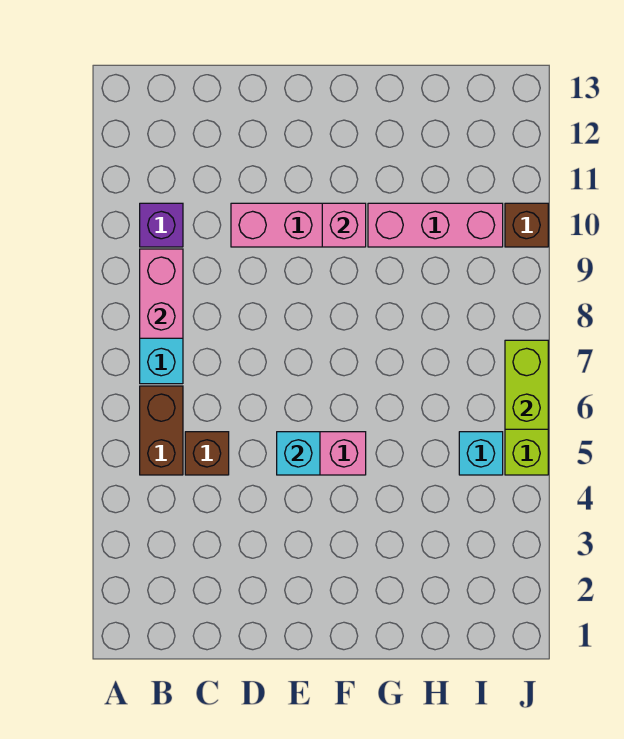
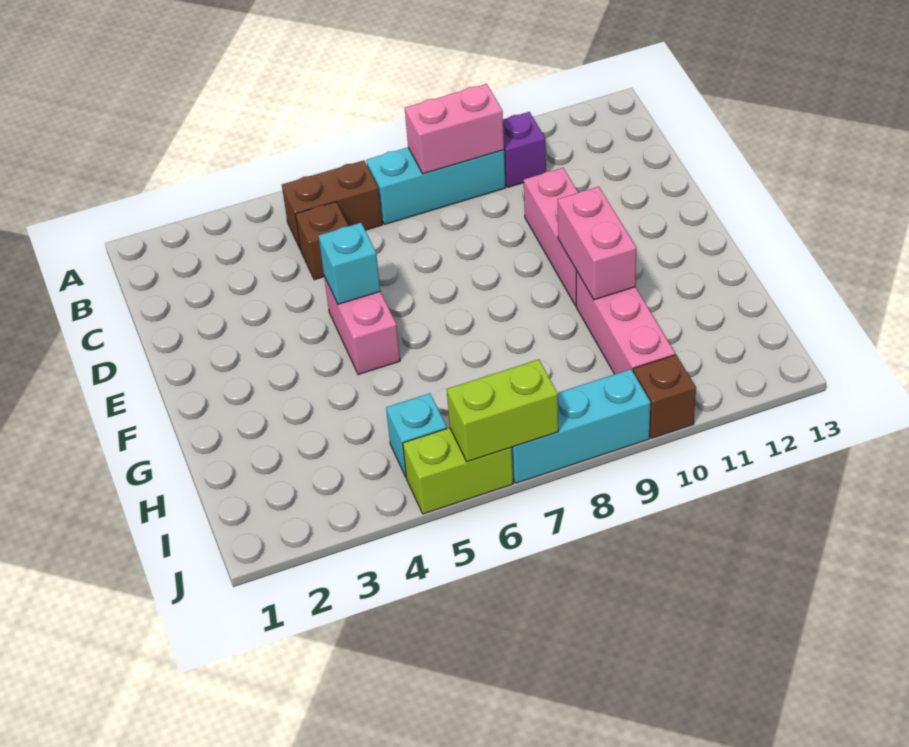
pink brick F10 level 2 -> pink brick F10:G10 level 2
none -> cyan brick J7:J9 level 1

